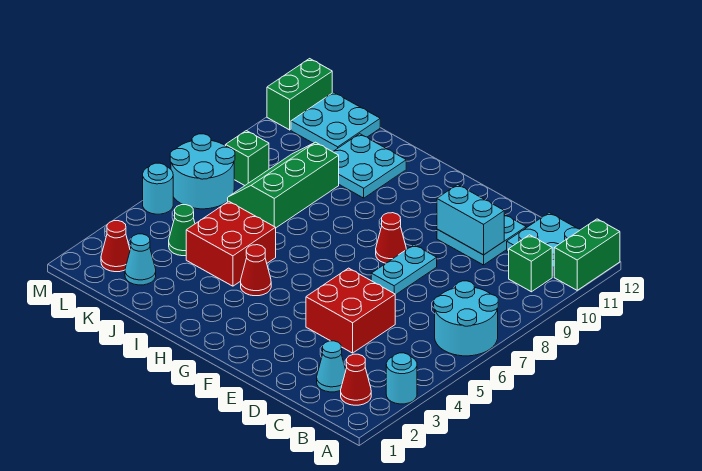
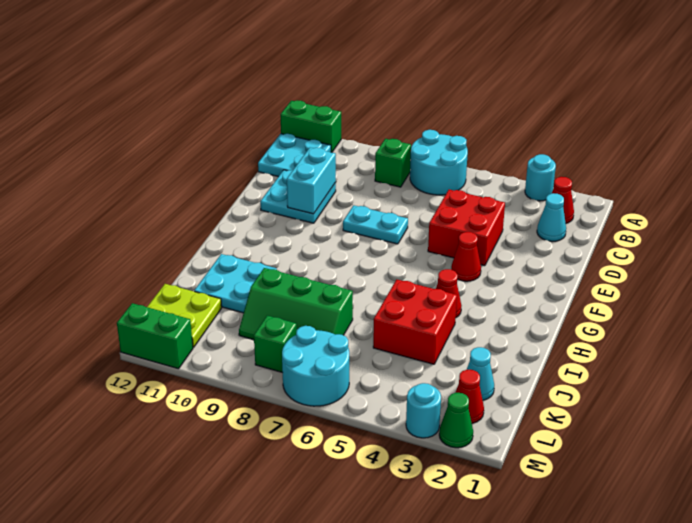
green brick B10 level 1 -> green brick B8 level 1
red cone F8 level 1 -> red cone F4 level 1
green cone K4 level 1 -> green cone M2 level 1
cyan plate K11:L12 level 1 -> lime plate K11:L12 level 1
cyan round brick M5 level 1 -> cyan round brick M3 level 1

